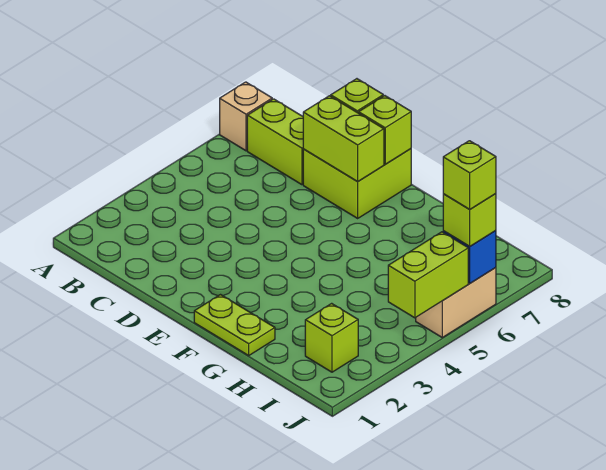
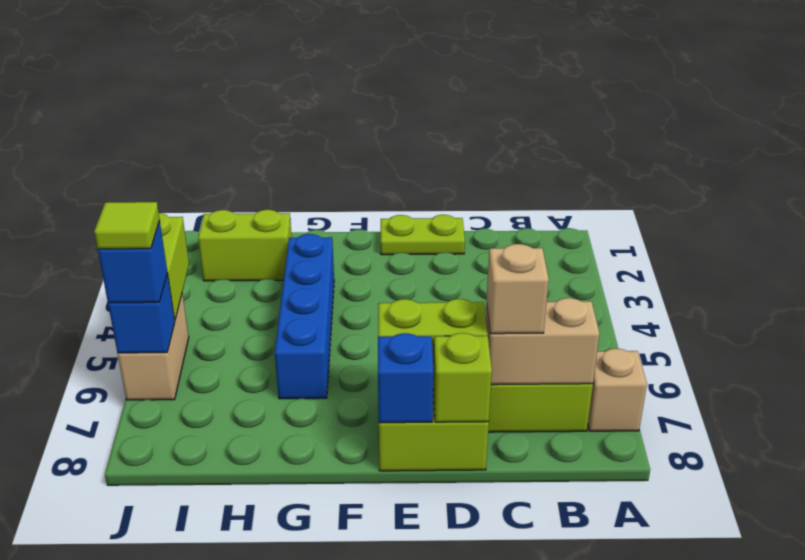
none -> tan brick B7:C7 level 2
none -> tan brick C7 level 3
lime brick E8 level 2 -> blue brick E8 level 2
lime plate F1:G1 level 1 -> lime plate D1:E1 level 1
none -> blue brick G3:G6 level 1
lime brick I2 level 1 -> lime brick H2:I2 level 1
lime brick J6 level 3 -> blue brick J6 level 3
lime brick J6 level 4 -> lime tile J6 level 4

